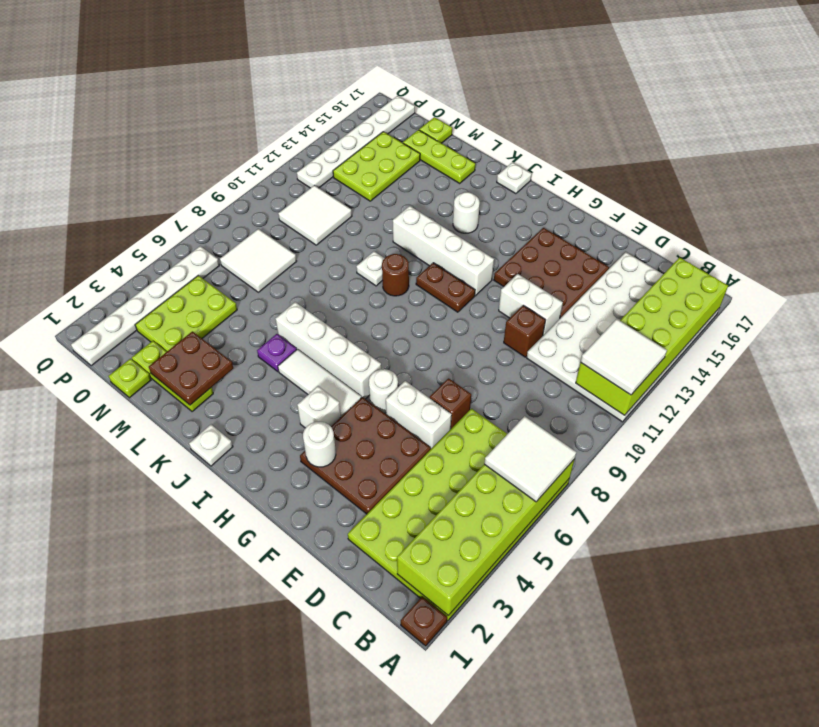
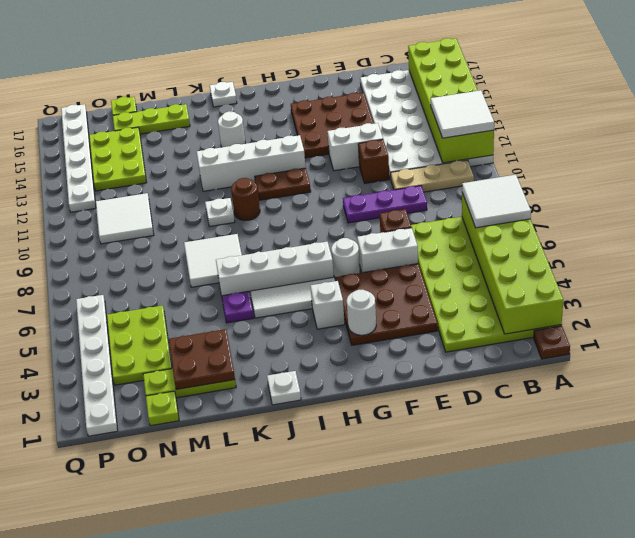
none -> tan plate B10:D10 level 1
none -> purple plate D9:F9 level 1
white tile N7:O8 level 1 -> white tile K7:L8 level 1

